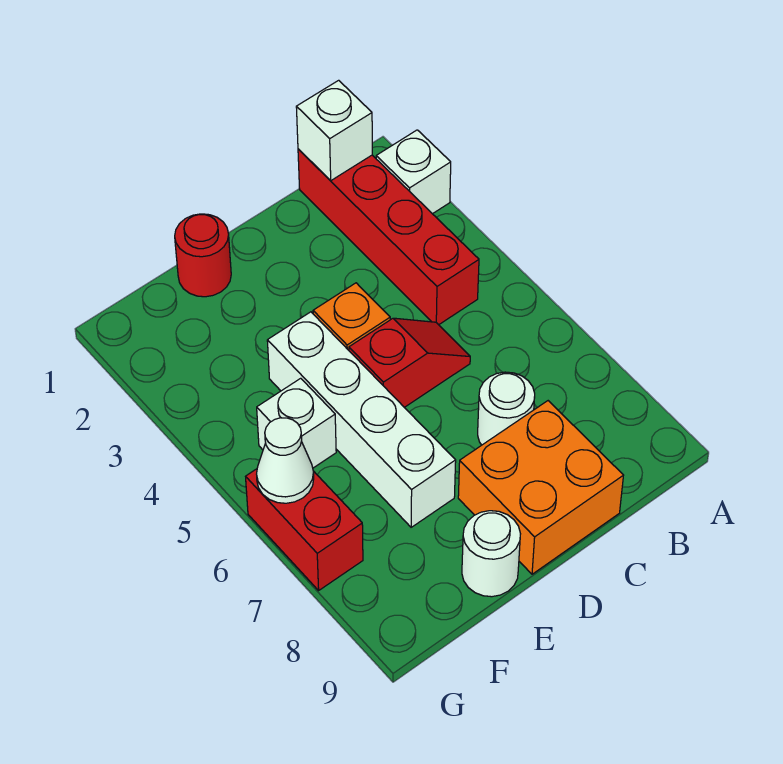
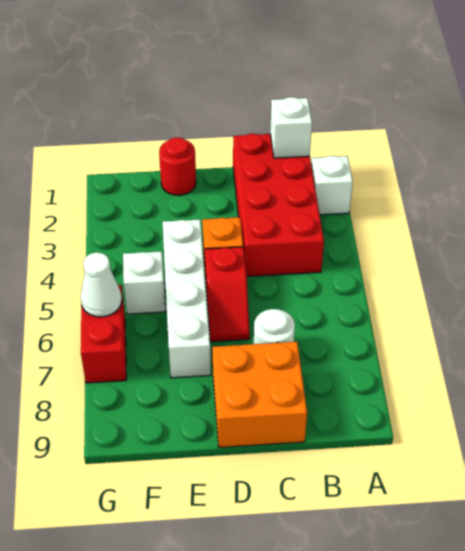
red brick B1:B4 level 1 -> red brick B1:C4 level 1
red slope C5:D5 level 1 top D -> red slope D5:D6 level 1 top 5
white round brick E9 level 1 -> none

